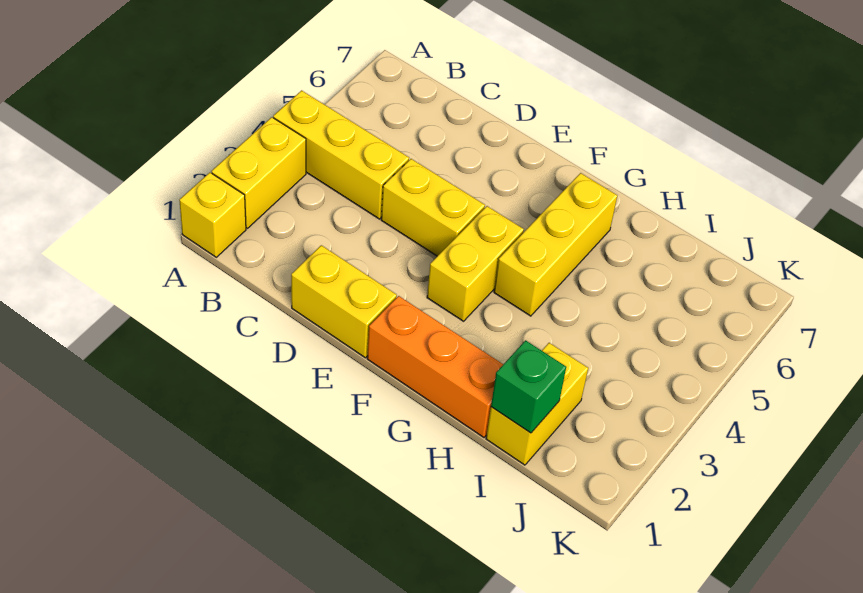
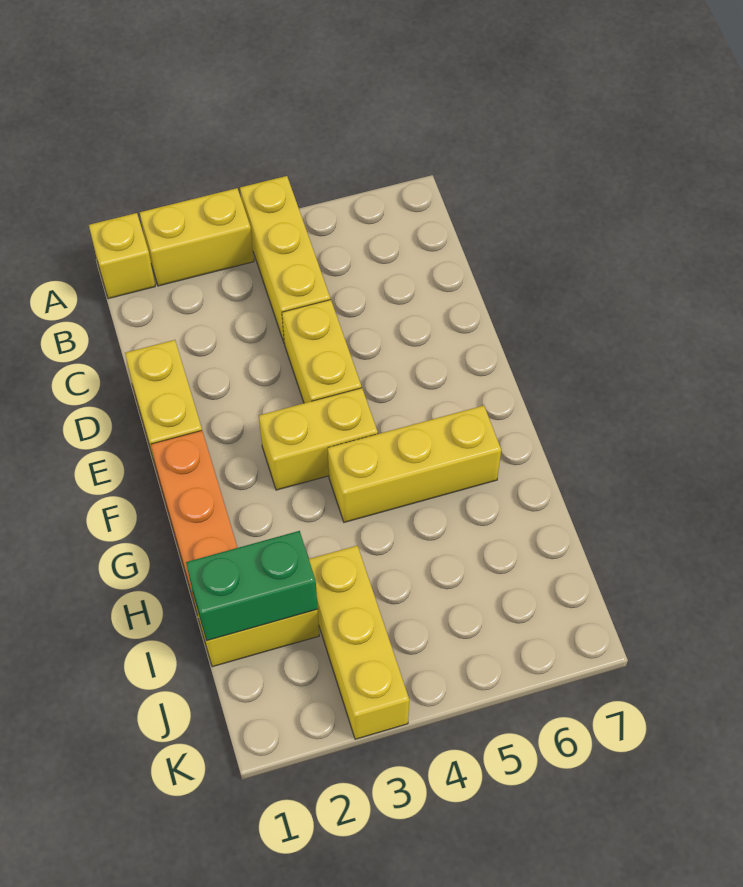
green brick I1 level 2 -> green brick I1:I2 level 2
none -> yellow brick I3:K3 level 1

